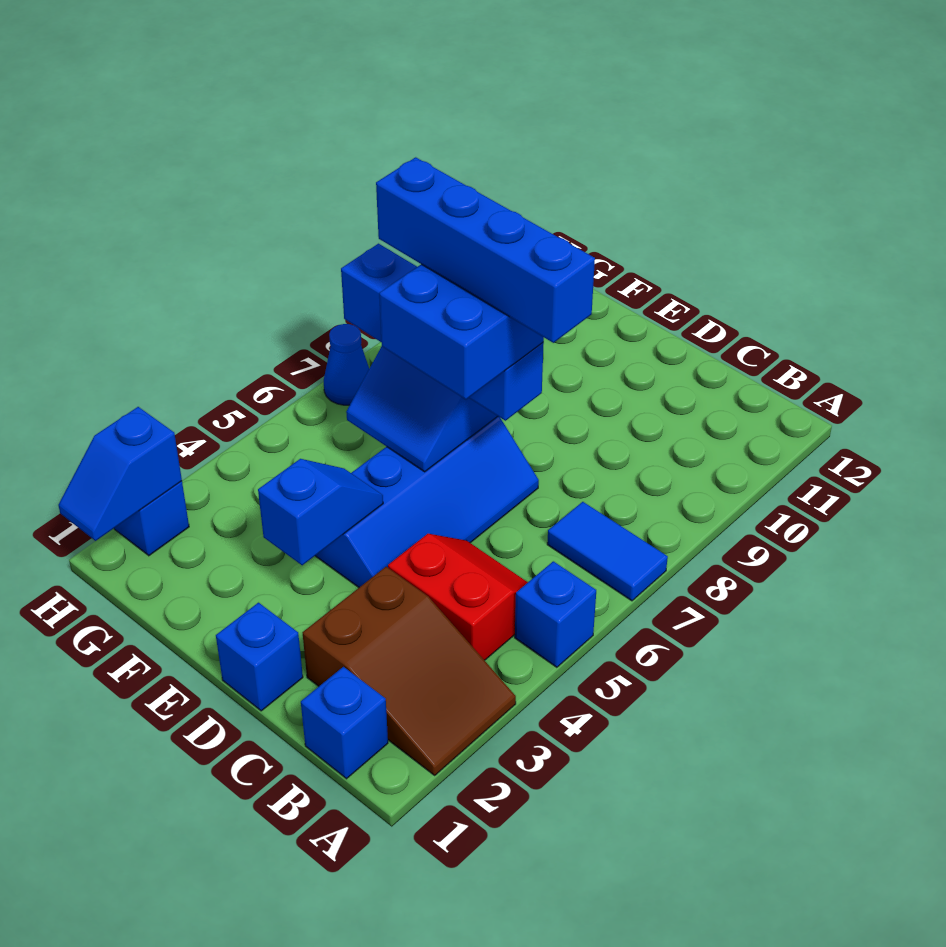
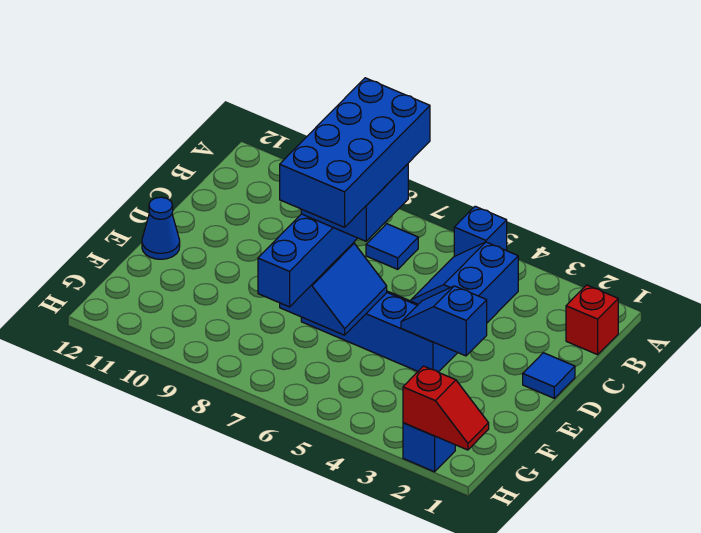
brown slope A2:C3 level 1 top C -> none
blue tile A7:B7 level 1 -> blue tile B7 level 1
blue brick B1 level 1 -> red brick B1 level 1
red slope B4:C5 level 1 top 4 -> blue slope B4:C5 level 1 top 4
blue brick C7:F7 level 5 -> blue brick C6:F7 level 5
blue brick D1 level 1 -> blue tile D1 level 1
blue slope H1:H2 level 2 top 2 -> red slope H1:H2 level 2 top 2
blue cone H7 level 1 -> blue cone E12 level 1

